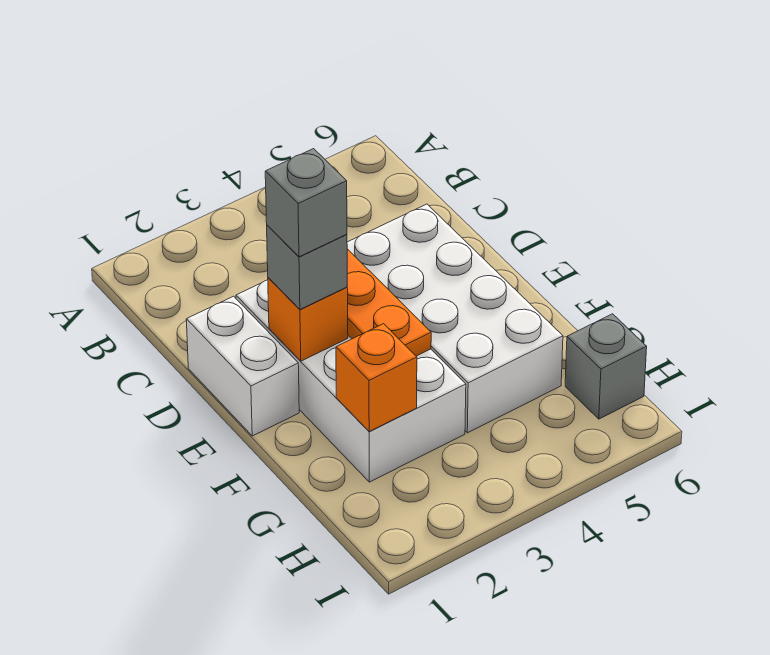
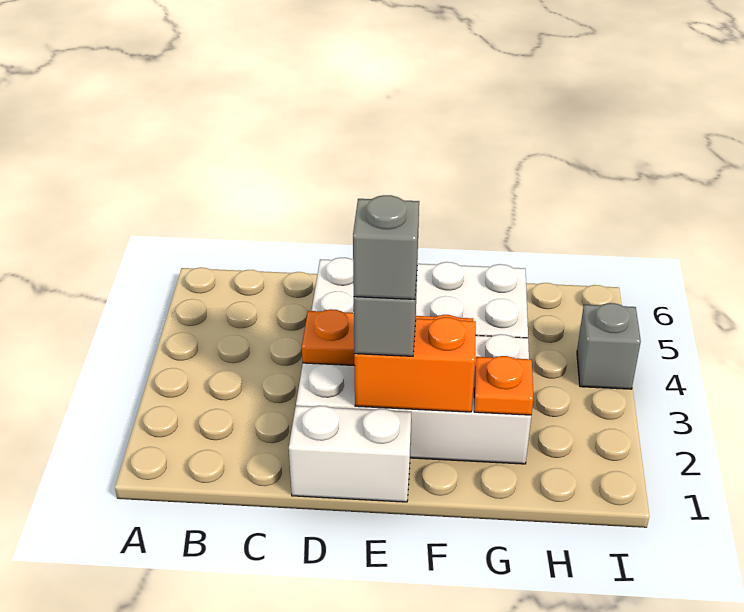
orange brick E2 level 2 -> orange brick E2:F2 level 2
orange brick G2 level 2 -> orange plate G2 level 2
grey brick H6 level 1 -> grey brick I4 level 1

